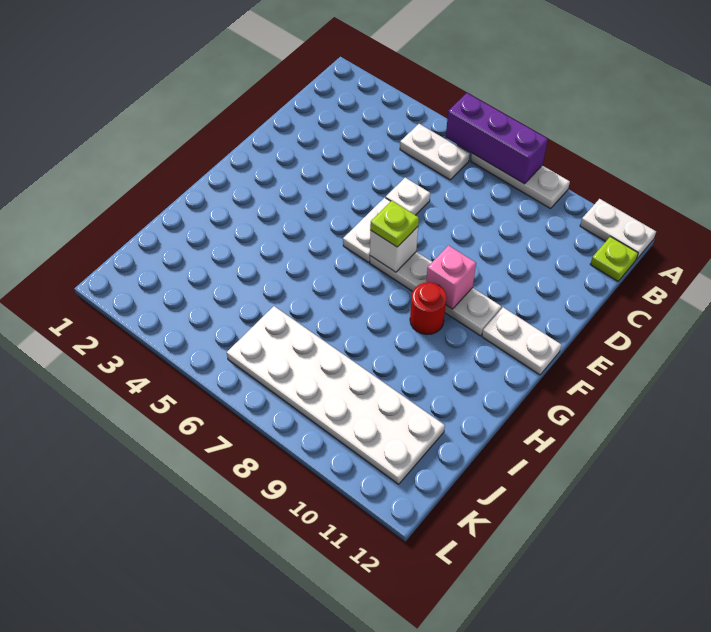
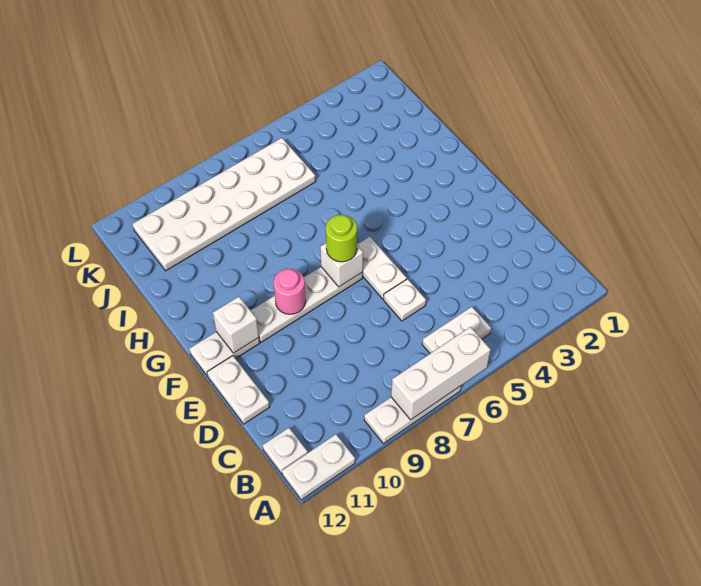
purple brick A6:A8 level 2 -> white brick A6:A8 level 2
lime plate B12 level 1 -> white plate B12 level 1
none -> white plate D12:E12 level 1
lime plate F7 level 3 -> lime round brick F7 level 3
pink brick F9 level 2 -> pink round brick F9 level 2
none -> white brick F11 level 2
red round brick G9 level 1 -> none

